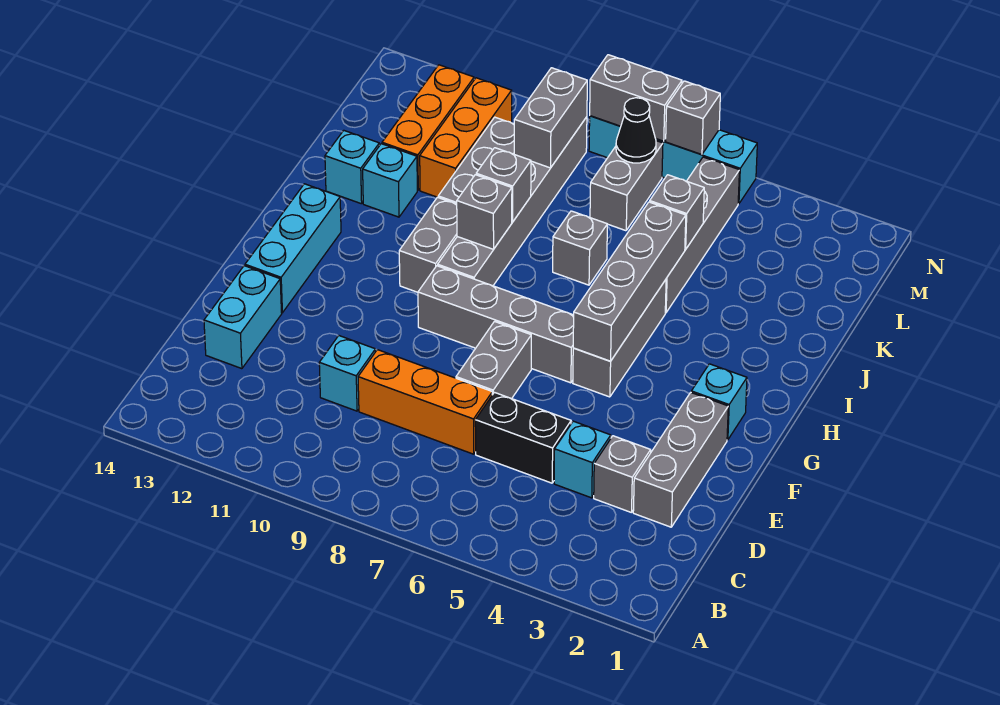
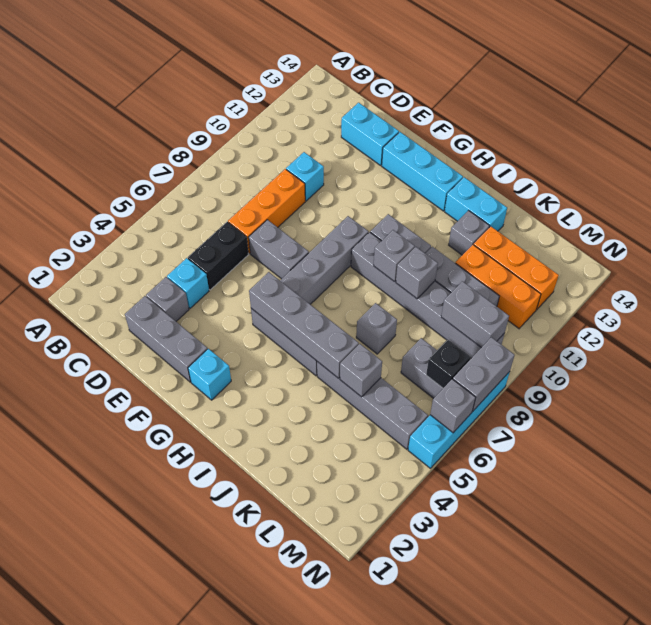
cyan brick J12 level 1 -> grey brick J12 level 1
cyan brick J13 level 1 -> cyan brick I13:J13 level 1
black cone M7 level 2 -> black brick M7 level 2

